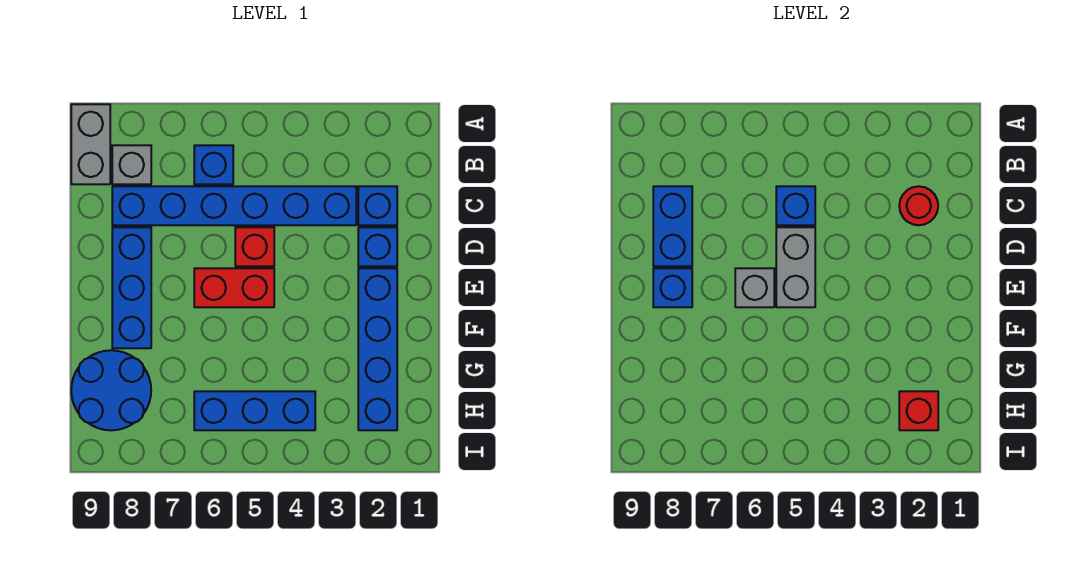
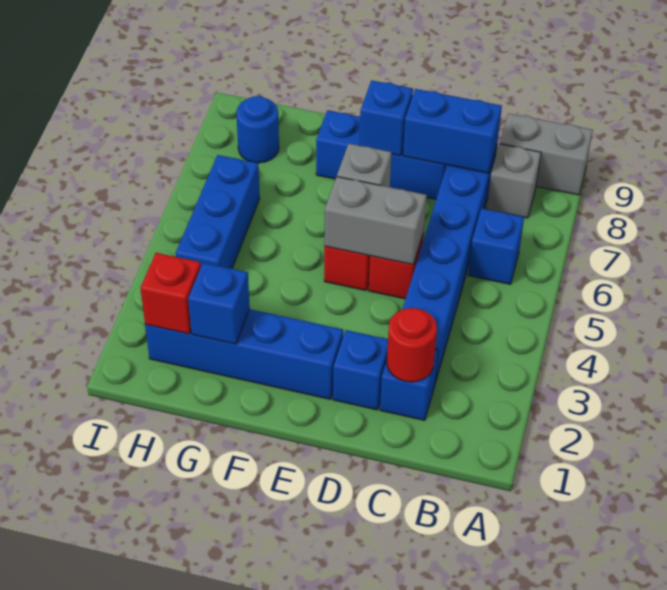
blue brick C5 level 2 -> blue brick G2 level 2
blue round brick G8:H9 level 1 -> blue round brick H8 level 1

